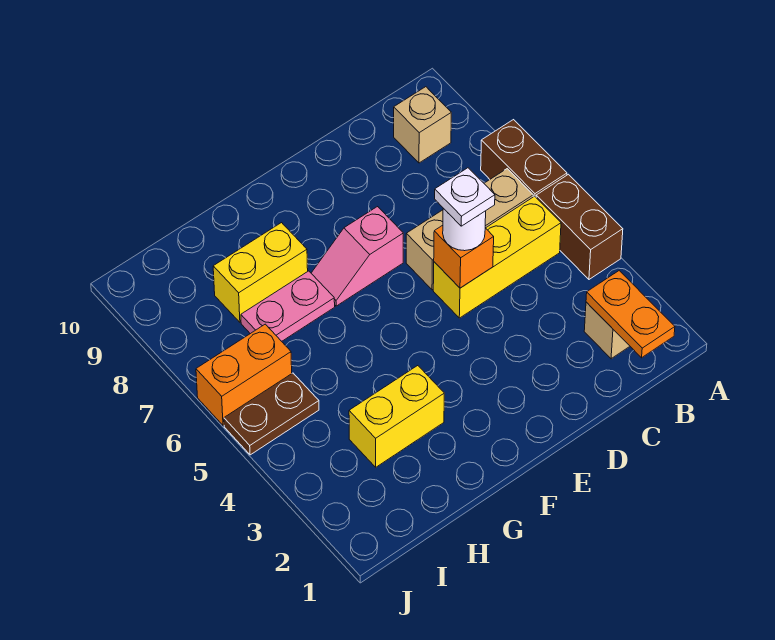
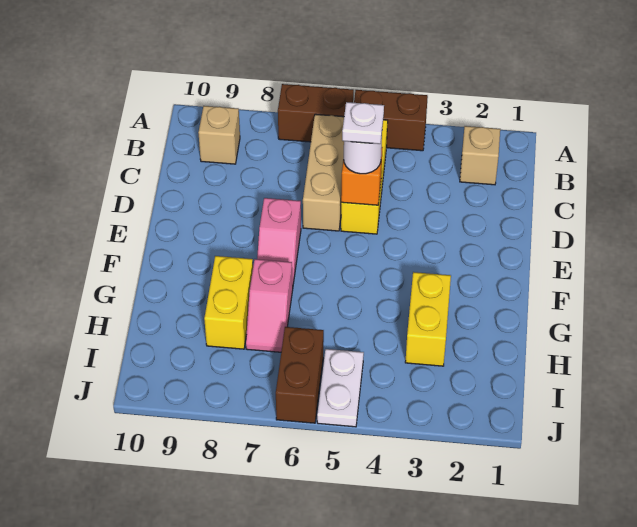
orange plate B1:B2 level 2 -> none
pink plate G7:H7 level 1 -> pink slope G7:H7 level 1 top G
brown plate I5:J5 level 1 -> white plate I5:J5 level 1
orange brick I6:J6 level 1 -> brown brick I6:J6 level 1

